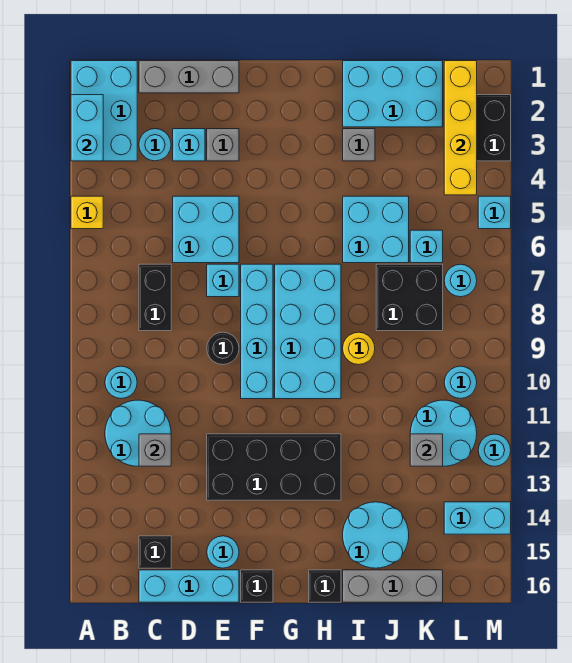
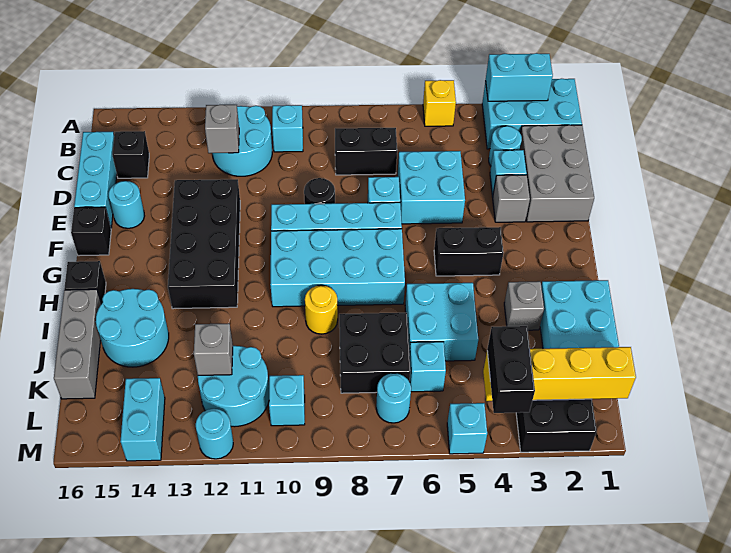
cyan round brick B10 level 1 -> cyan brick B10 level 1
grey brick C1:E1 level 1 -> grey brick C1:E2 level 1
none -> black brick G4:G5 level 1
none -> black brick L4:M4 level 3
cyan round brick L10 level 1 -> cyan brick L10 level 1

